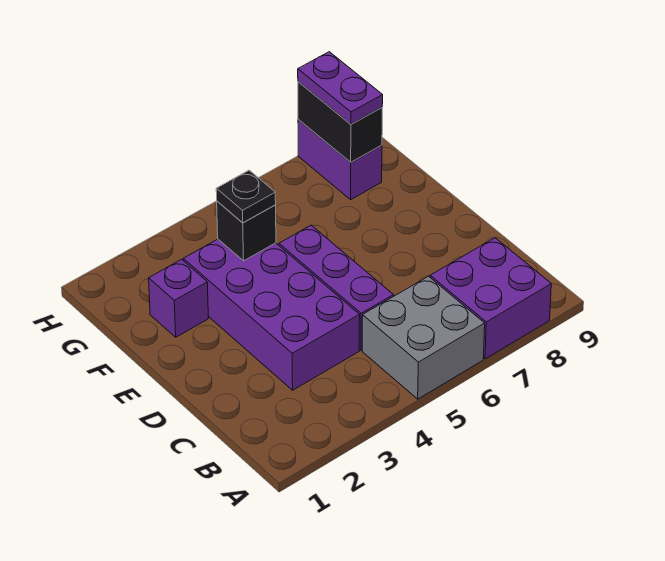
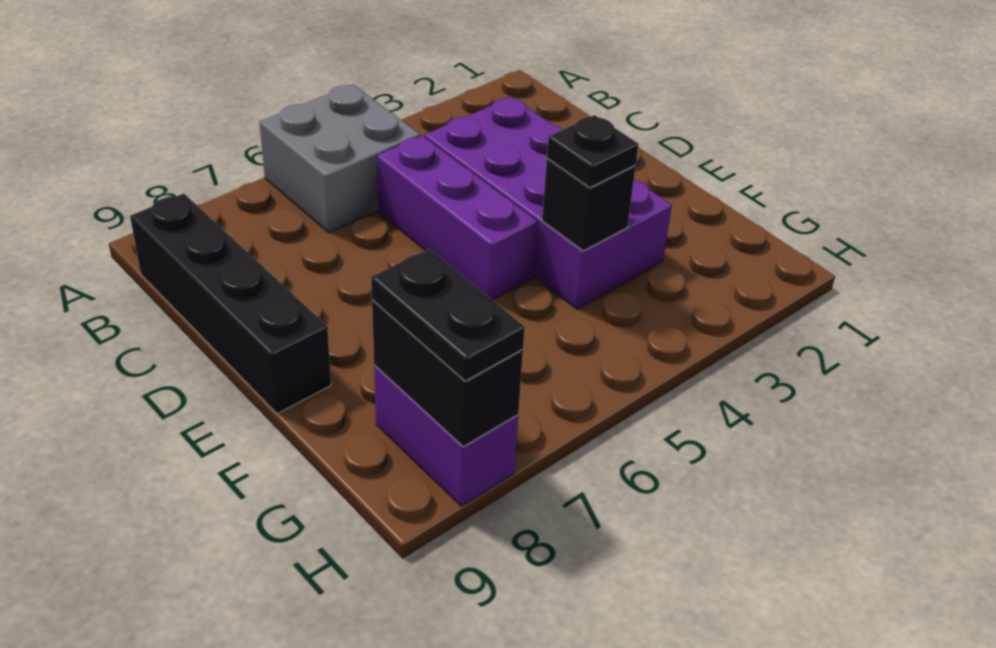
purple brick A7:B8 level 1 -> none
none -> black brick B9:E9 level 1
purple brick F2 level 1 -> none
purple plate G8:H8 level 3 -> black plate G8:H8 level 3

